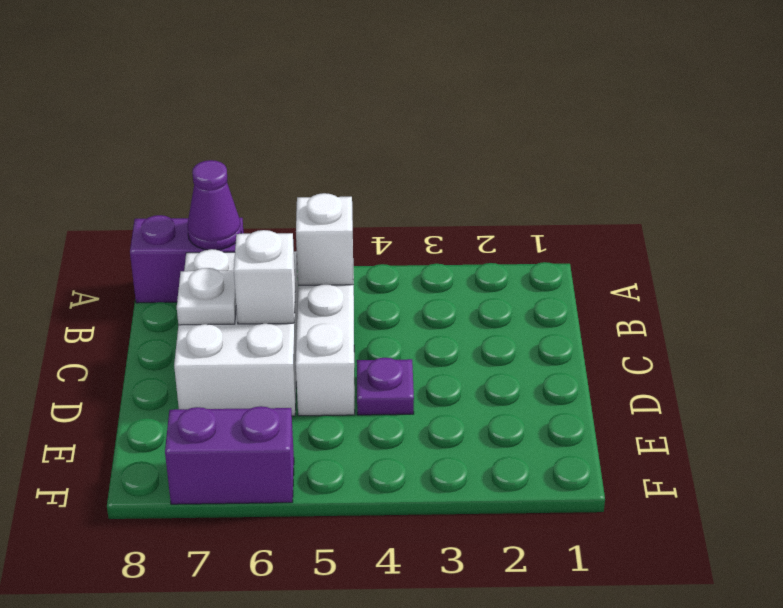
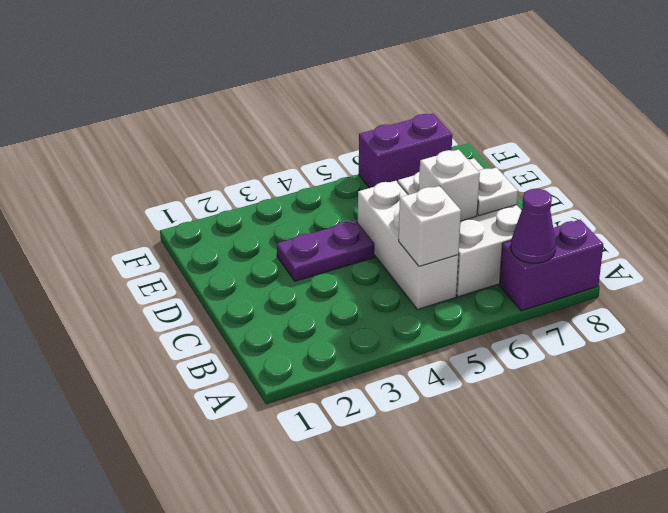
purple plate D4 level 1 -> purple plate D3:D4 level 1

